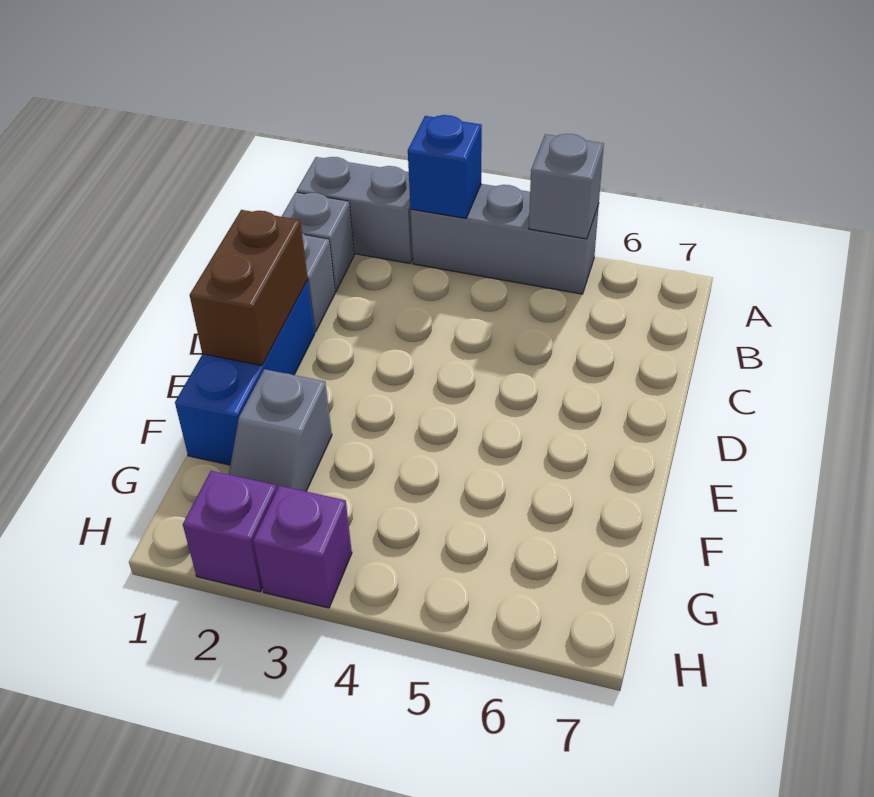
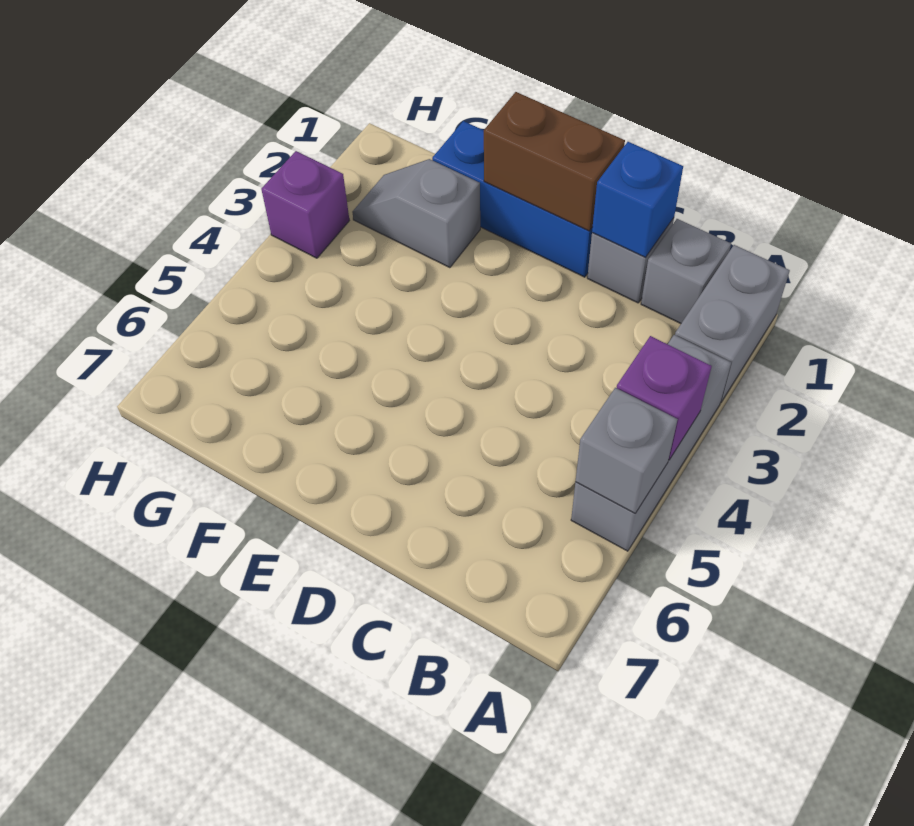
blue brick A3 level 2 -> blue brick C1 level 2
purple brick H2 level 1 -> purple brick A4 level 2

